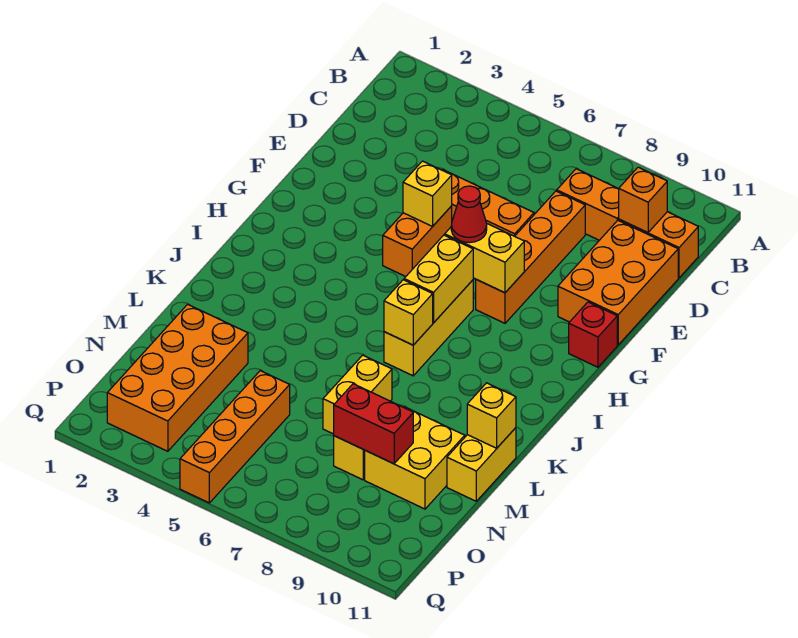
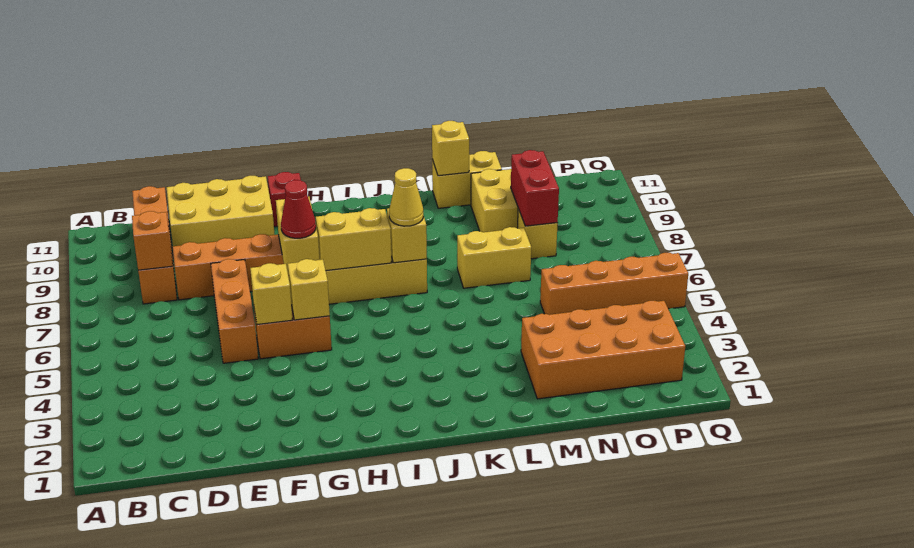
orange brick C10 level 2 -> orange brick C8 level 2
orange brick D10:F11 level 1 -> yellow brick D10:F11 level 1
none -> yellow brick G5 level 2
none -> yellow cone J7 level 3

